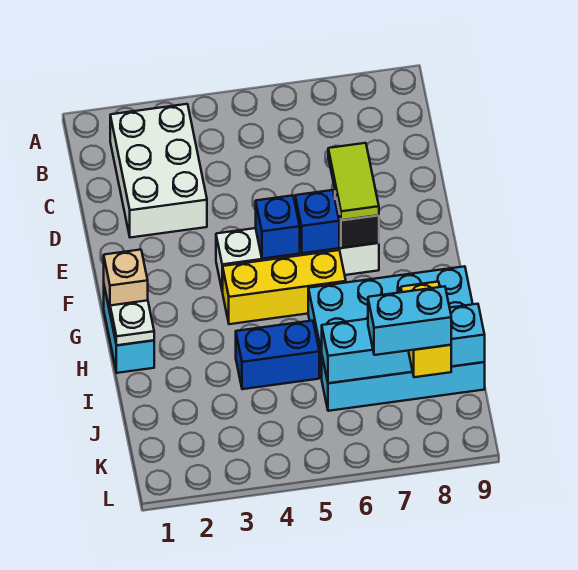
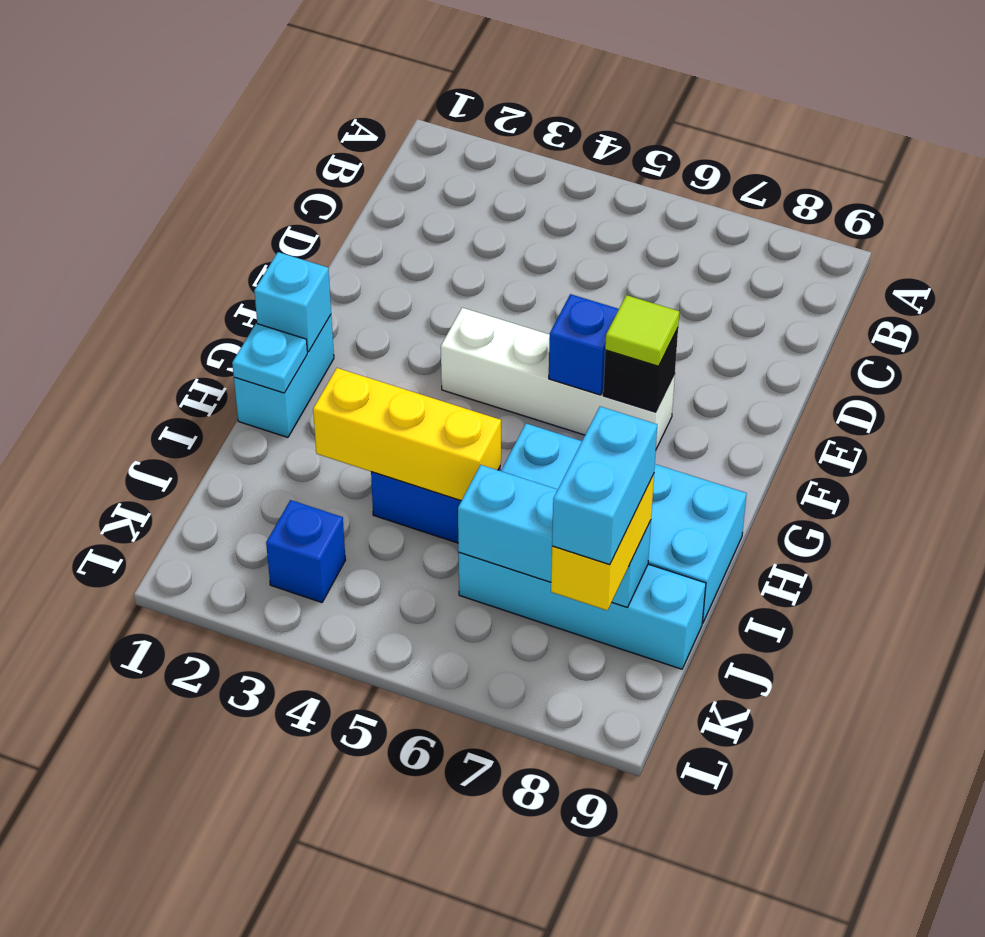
white brick B2:D3 level 1 -> none
lime tile E7:F7 level 3 -> lime tile F7 level 3
blue brick F5 level 2 -> blue brick K3 level 1
tan brick G1 level 2 -> cyan brick G1 level 2
yellow brick G4:G6 level 1 -> yellow brick I3:I5 level 2
white plate H1 level 2 -> cyan plate H1 level 2
cyan brick J6:J9 level 2 -> cyan brick J6:J8 level 2
cyan brick K7:K8 level 4 -> cyan brick J8:K8 level 4

